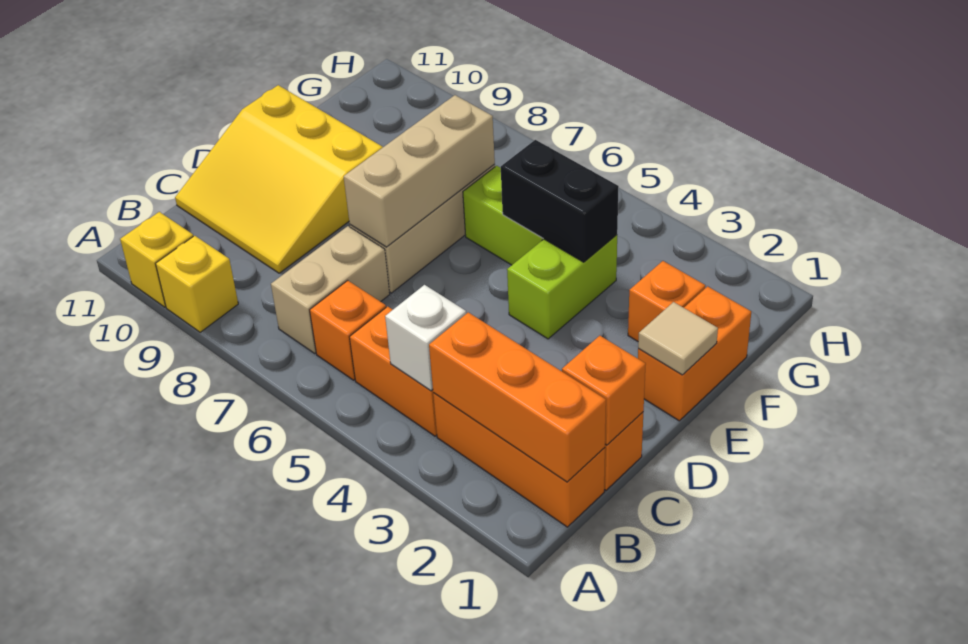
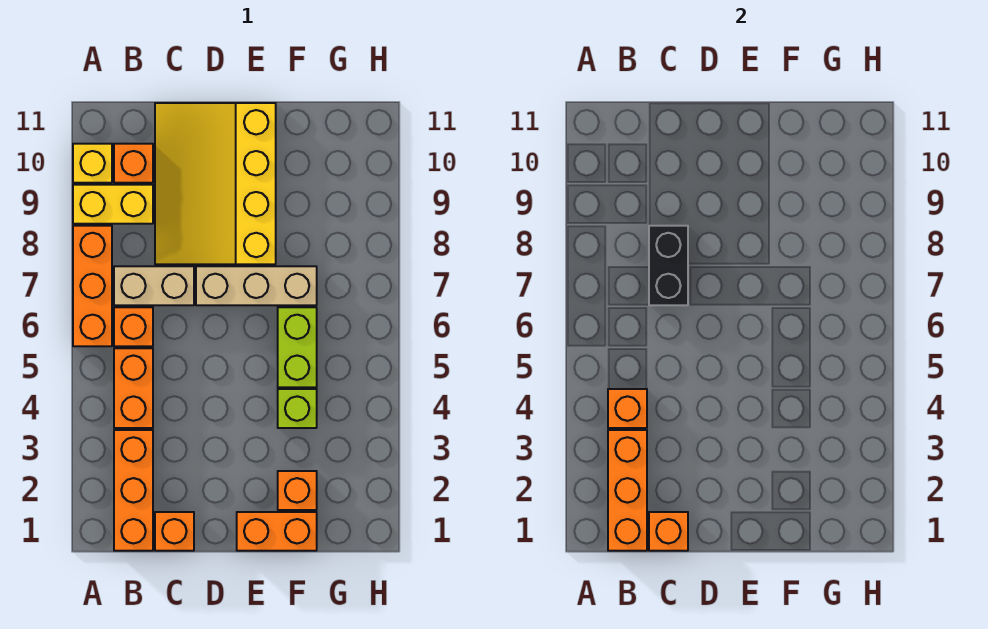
none -> orange brick A6:A8 level 1
yellow brick A9 level 1 -> yellow brick A9:B9 level 1
white brick B4 level 2 -> orange brick B4 level 2
none -> orange brick B10 level 1
yellow slope C9:E11 level 1 top E -> yellow slope C8:E11 level 1 top E
tan brick D7:F7 level 2 -> none
tan tile E1 level 2 -> none
lime brick E4:F4 level 1 -> lime brick F4 level 1
black brick F4:F5 level 2 -> black brick C7:C8 level 2

